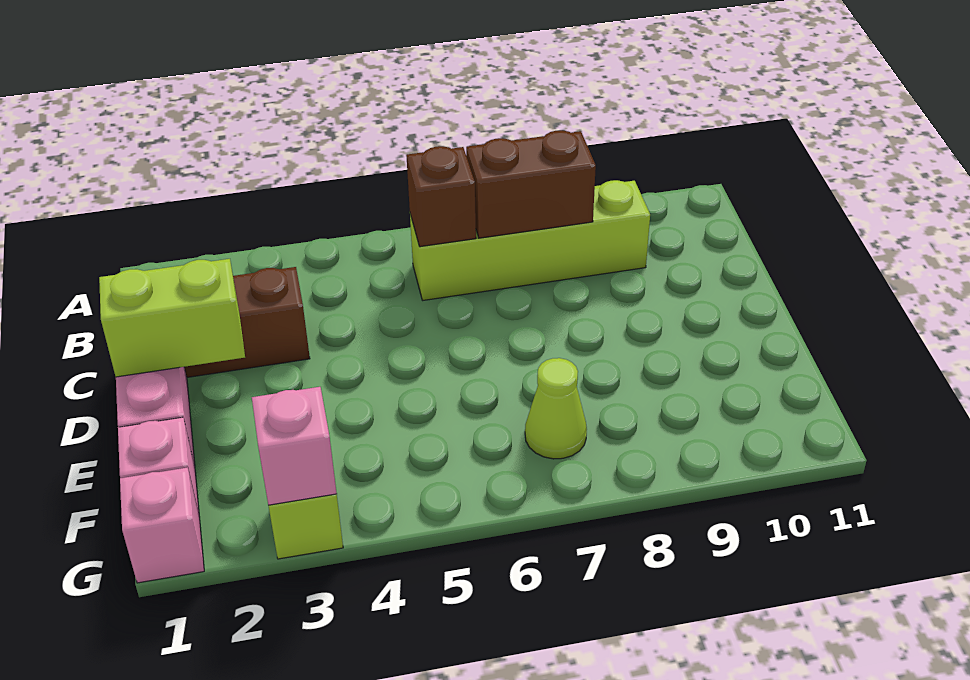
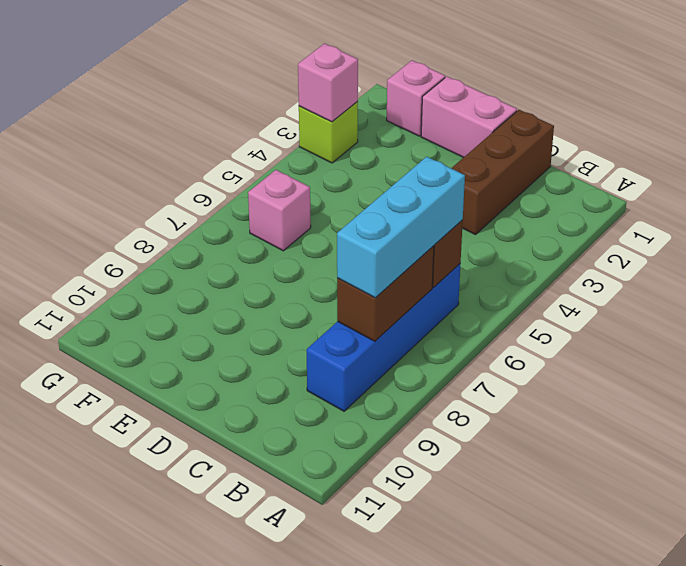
lime brick B6:B9 level 1 -> blue brick B6:B9 level 1
none -> cyan brick B6:B8 level 3
lime brick D1:D2 level 2 -> none
lime cone F7 level 1 -> none
pink brick G1 level 1 -> pink brick F6 level 1

